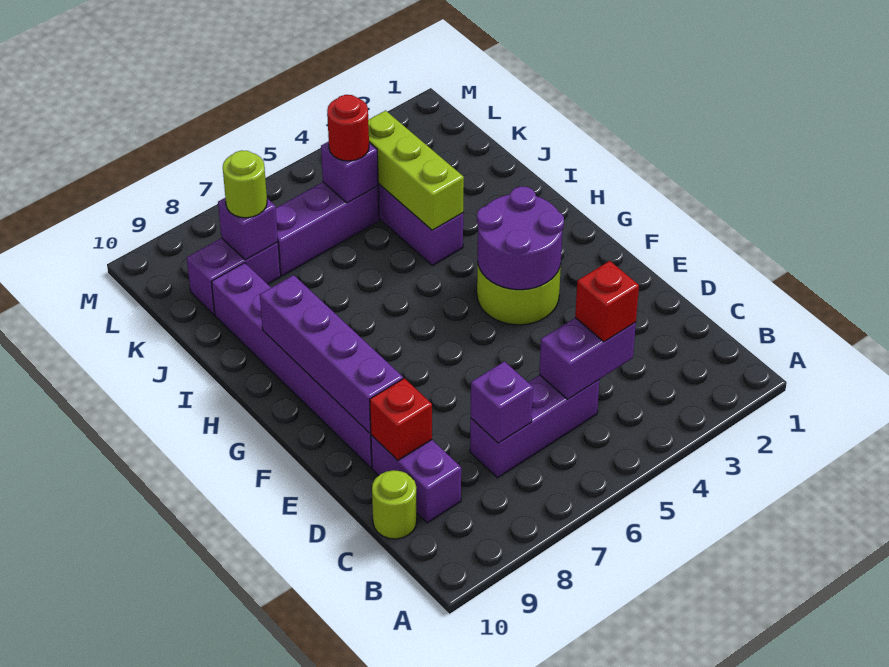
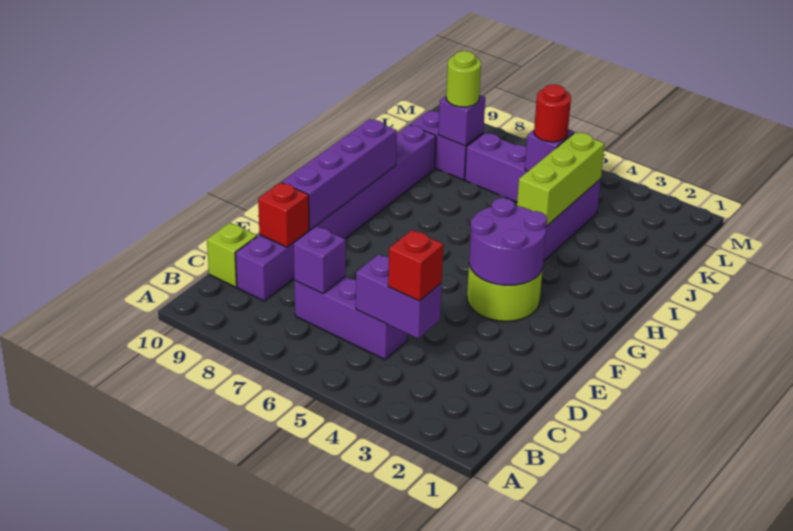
lime round brick C10 level 1 -> lime brick C10 level 1

